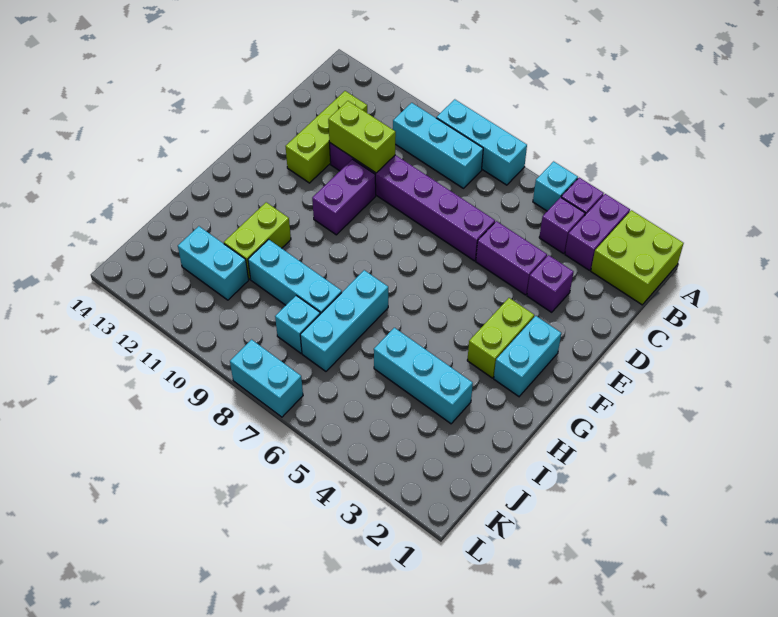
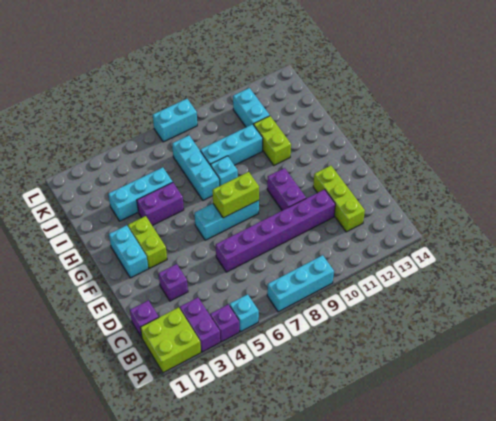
purple brick B4 level 1 -> purple brick C1 level 1
cyan brick B8:B10 level 1 -> cyan brick F6:F8 level 1
purple brick D4:D5 level 1 -> purple brick H4:H5 level 1
lime brick D10:D11 level 2 -> lime brick F7:F8 level 2
cyan brick J8 level 1 -> cyan brick H8 level 1
cyan brick J11:J12 level 1 -> cyan brick J11:K11 level 1

